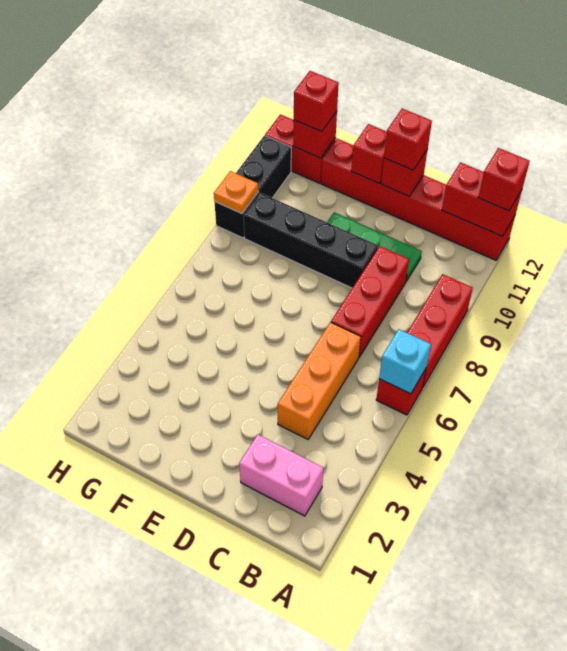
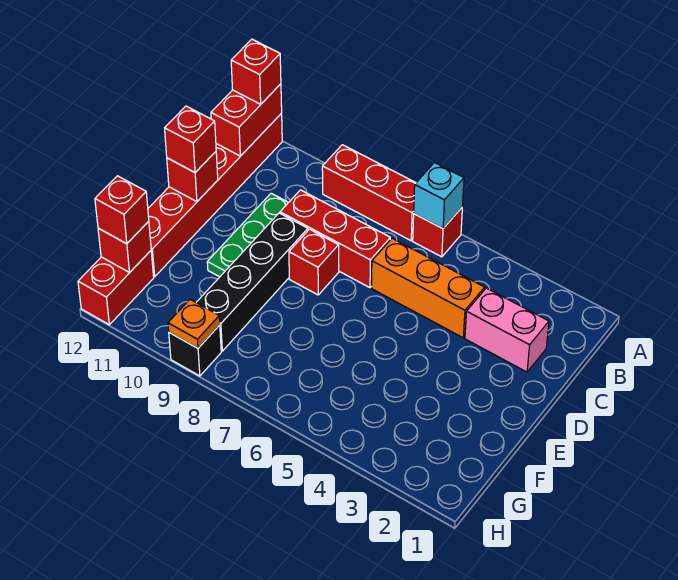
pink brick B2:C2 level 1 -> pink brick C2:C3 level 1
red brick E12 level 2 -> red brick D8 level 1
black brick H9:H11 level 1 -> black brick H9 level 1

